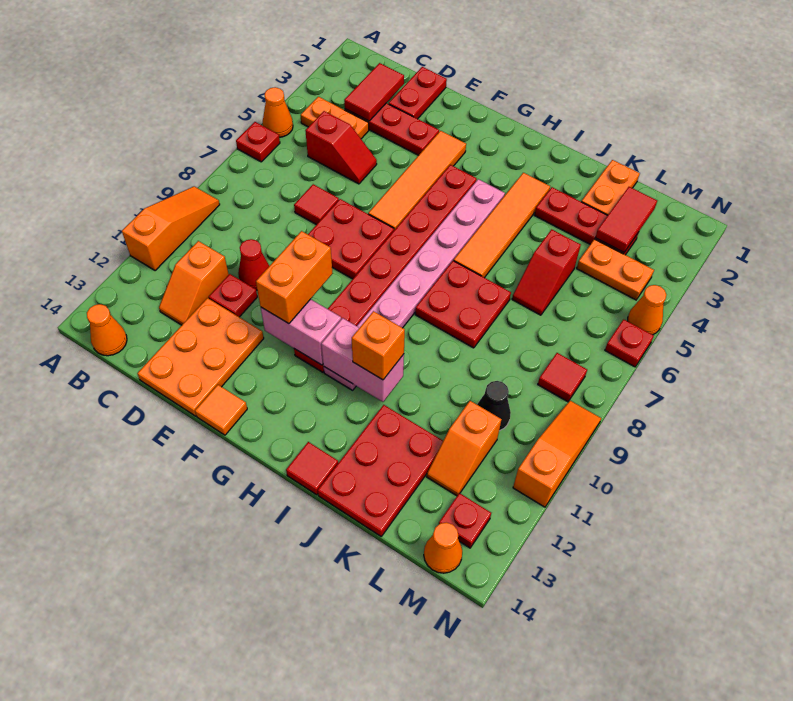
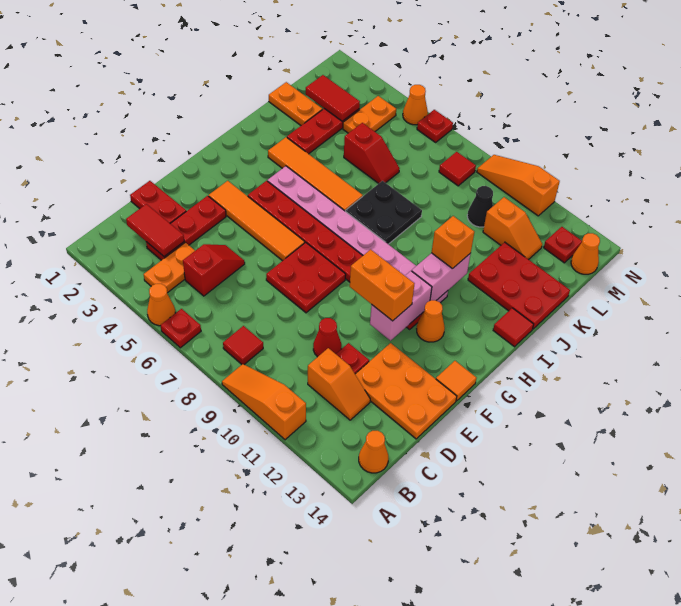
red tile D7 level 1 -> red tile B8 level 1
none -> orange cone G12 level 1
red plate I7:J8 level 1 -> black plate I7:J8 level 1

